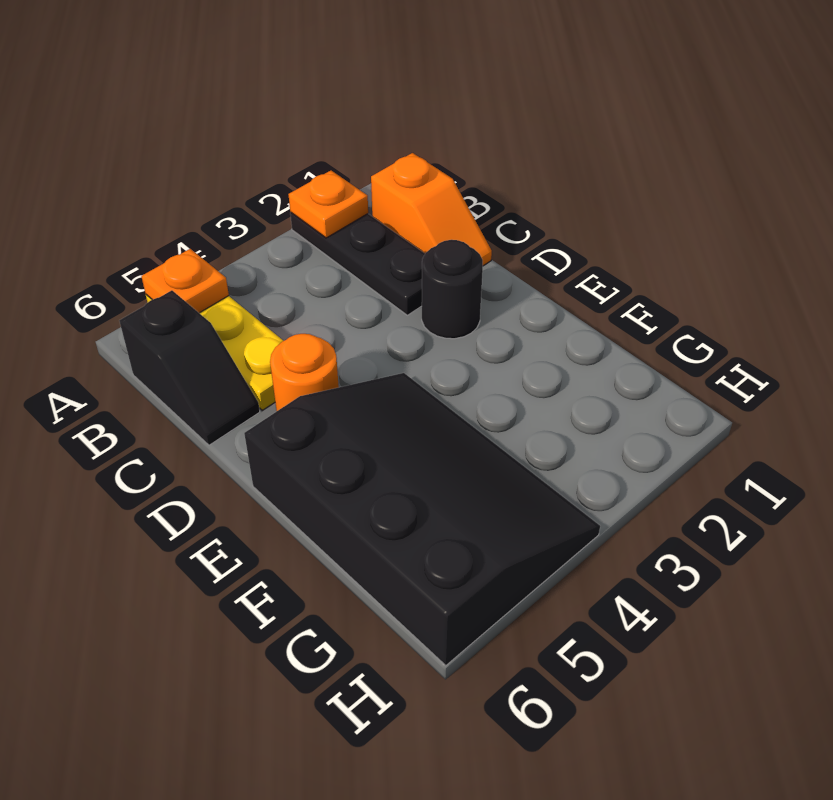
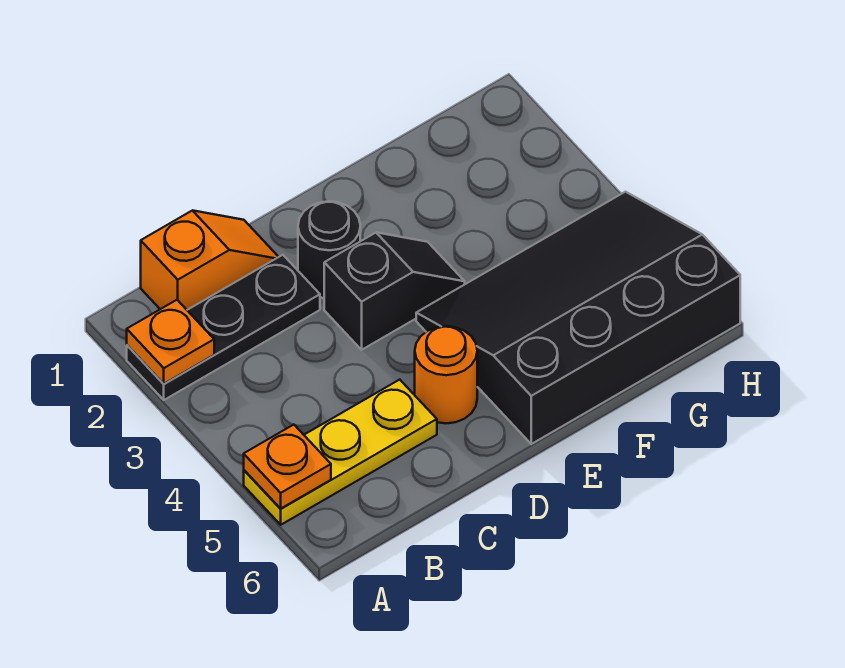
black slope B6:C6 level 1 top B -> black slope D3:E3 level 1 top D

